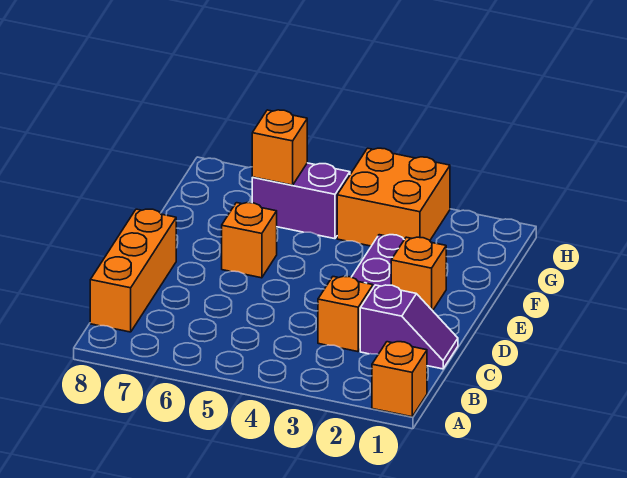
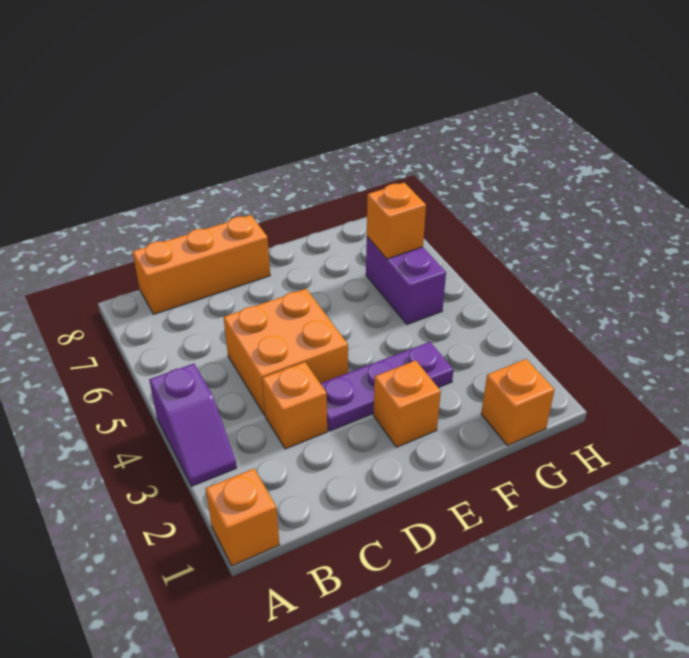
purple slope C1:C2 level 1 top 2 -> purple slope A3:A4 level 1 top 4
orange brick E6 level 1 -> orange brick G1 level 1
orange brick G3:H4 level 1 -> orange brick C4:D5 level 1

